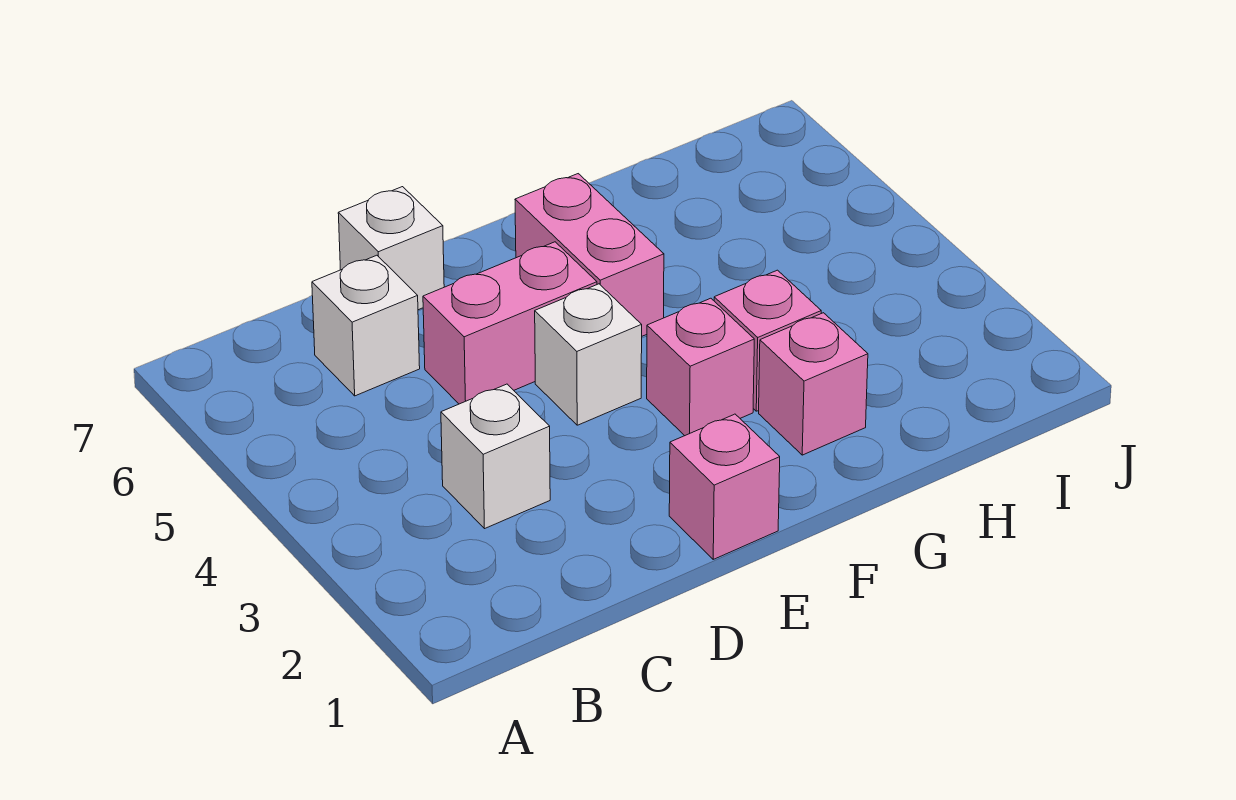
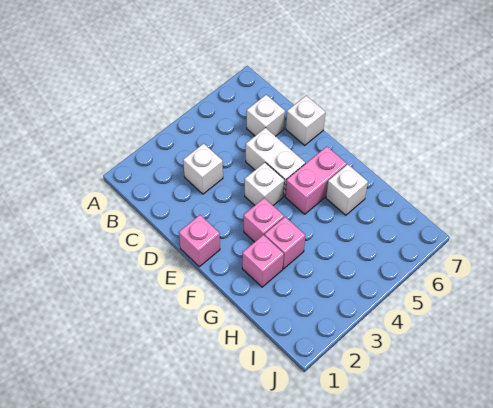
pink brick D5:E5 level 1 -> white brick D5:E5 level 1
none -> white brick G6 level 1

